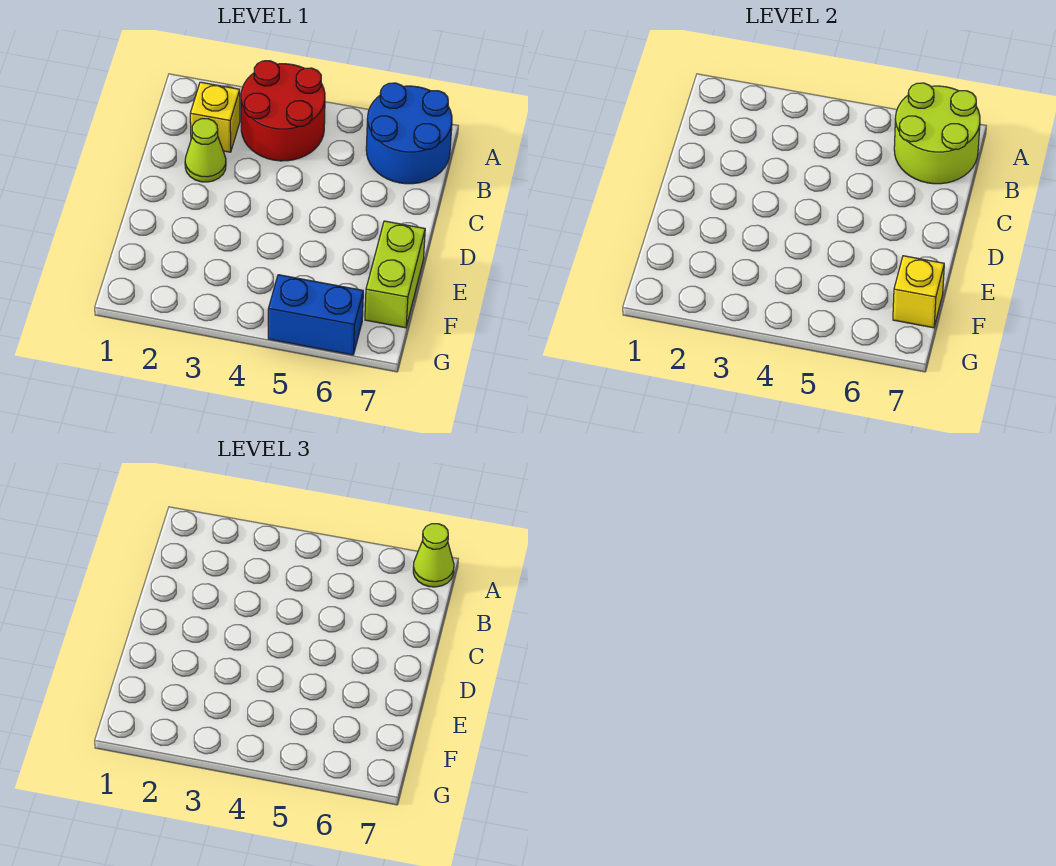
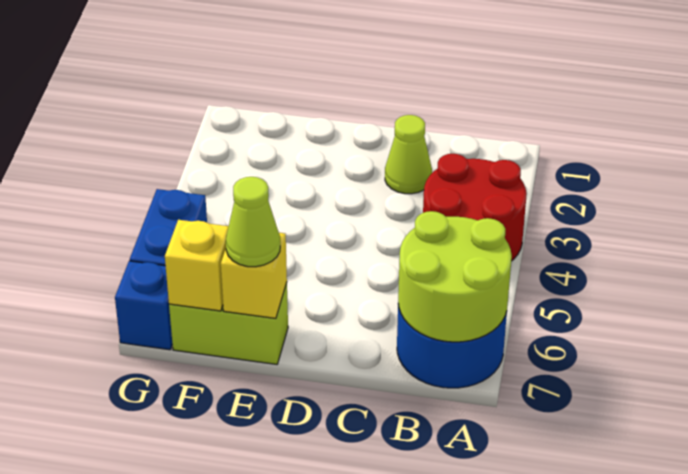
lime cone A7 level 3 -> lime cone E7 level 3
yellow brick B2 level 1 -> yellow brick E7 level 2
none -> blue brick G7 level 1

